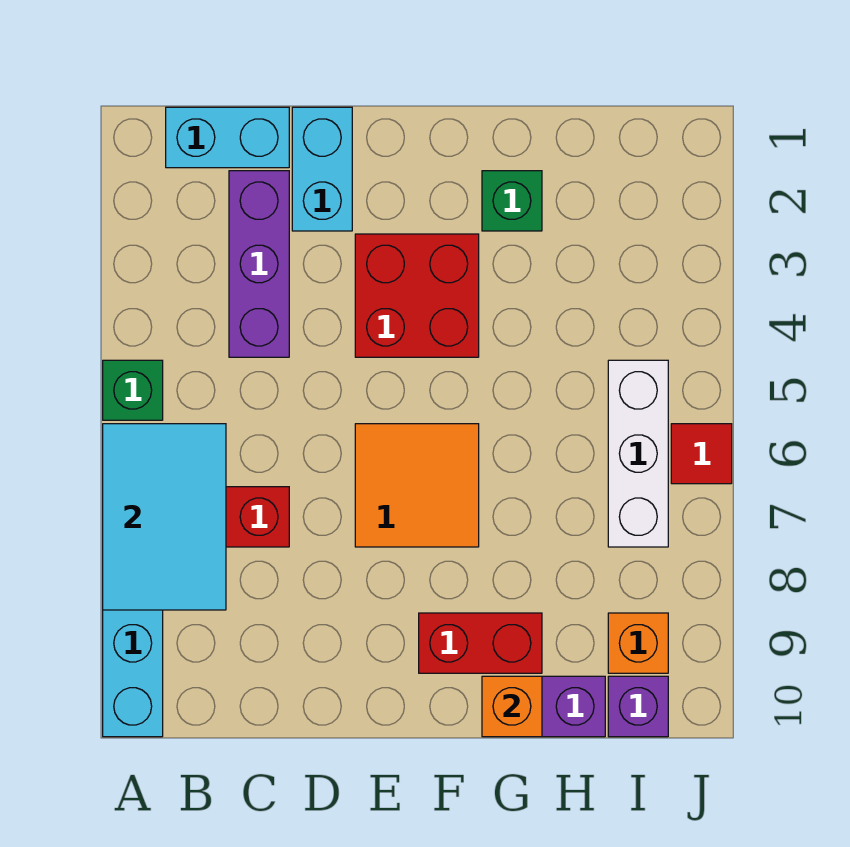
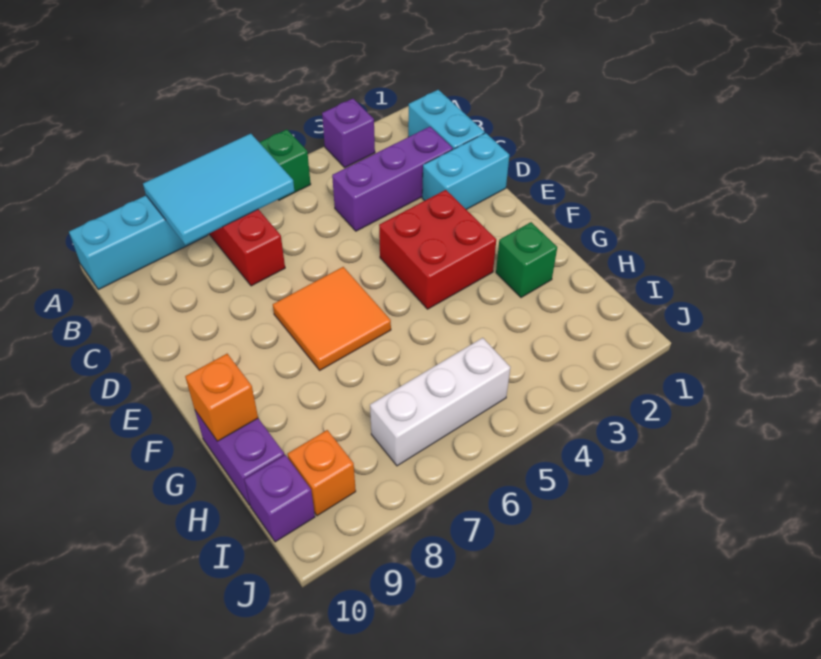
none -> purple brick A3 level 1
red brick F9:G9 level 1 -> none
red tile J6 level 1 -> none

